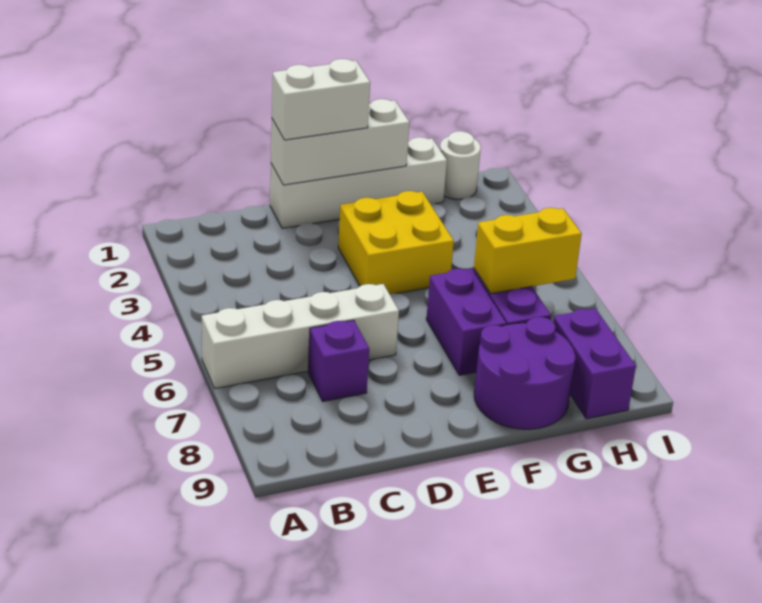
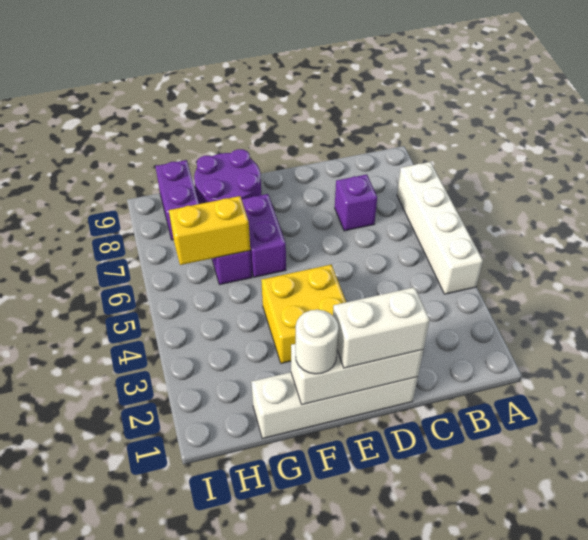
white brick A6:D6 level 1 -> white brick A4:A7 level 1
white round brick H1 level 1 -> white round brick F1 level 3

